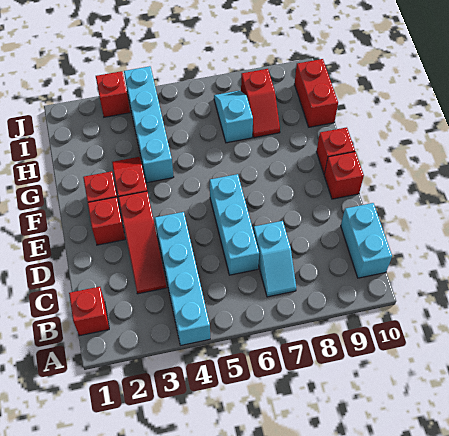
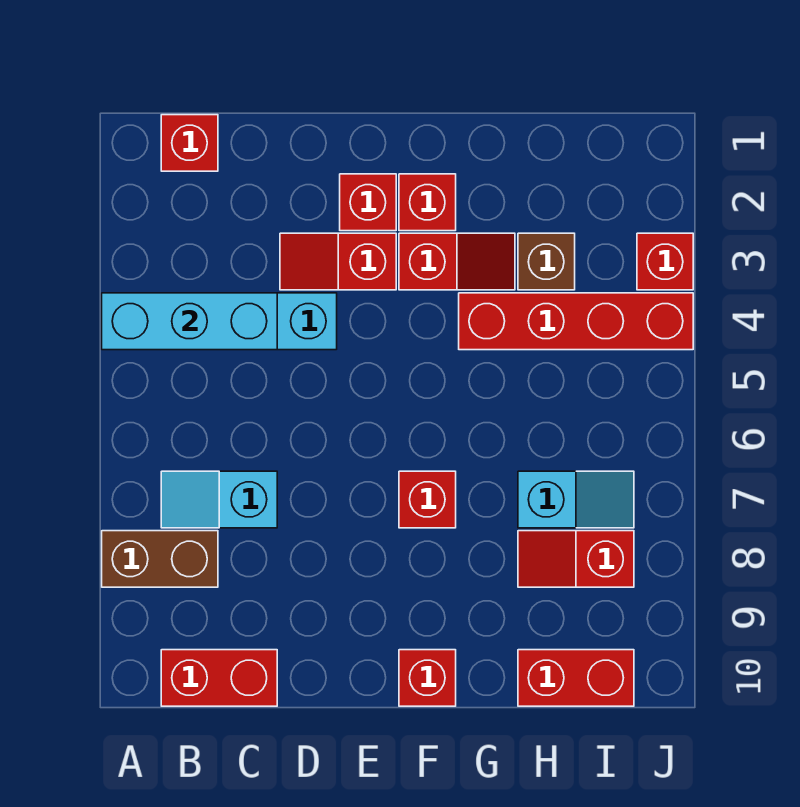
none -> brown brick A8:B8 level 1
cyan brick B10:C10 level 1 -> red brick B10:C10 level 1
red slope C3:E3 level 1 top E -> red slope D3:E3 level 1 top E
cyan brick C6:E6 level 1 -> cyan brick A4:C4 level 2
red brick E10 level 1 -> red brick F7 level 1
cyan brick G4:J4 level 1 -> red brick G4:J4 level 1
none -> brown brick H3 level 1

